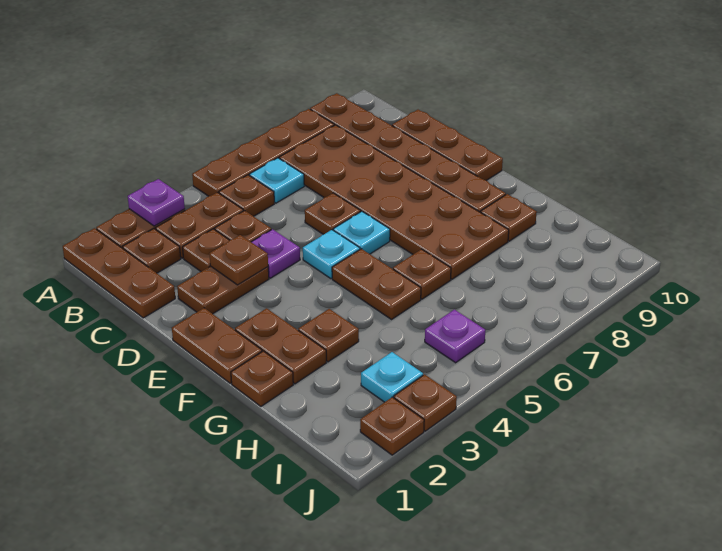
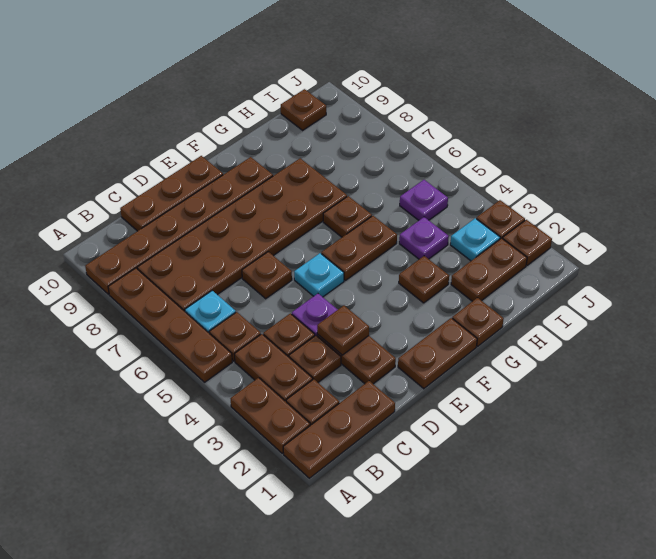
purple plate A3 level 2 -> purple plate H4 level 1
cyan plate E6 level 1 -> none
brown plate F2:G2 level 1 -> brown plate H2:I2 level 1
brown plate G9 level 1 -> brown plate I10 level 1

